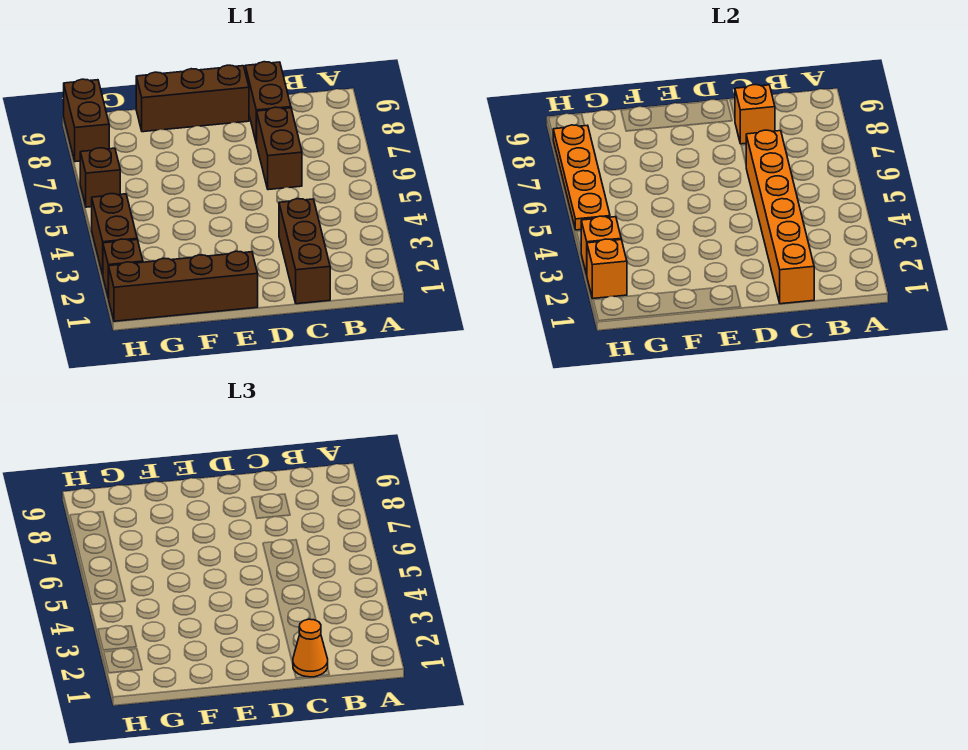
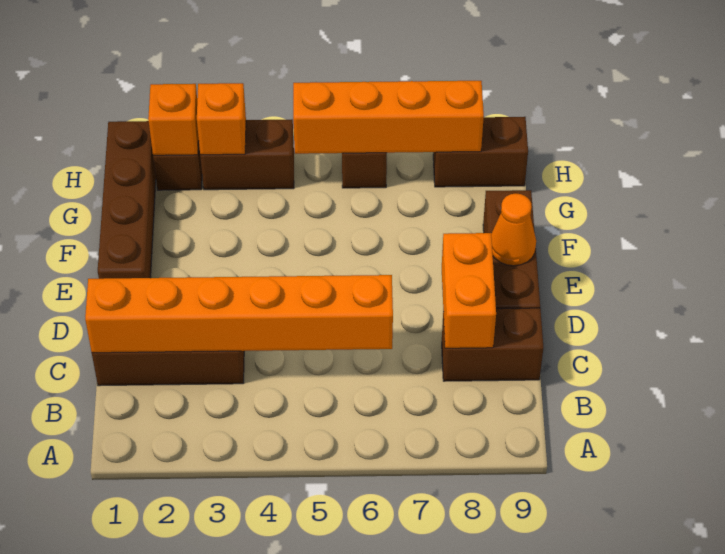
orange cone C1 level 3 -> orange cone E9 level 2
brown brick C6:C7 level 1 -> none
orange brick C8 level 2 -> orange brick C8:D8 level 2
orange plate H5:H8 level 2 -> orange brick H5:H8 level 2

